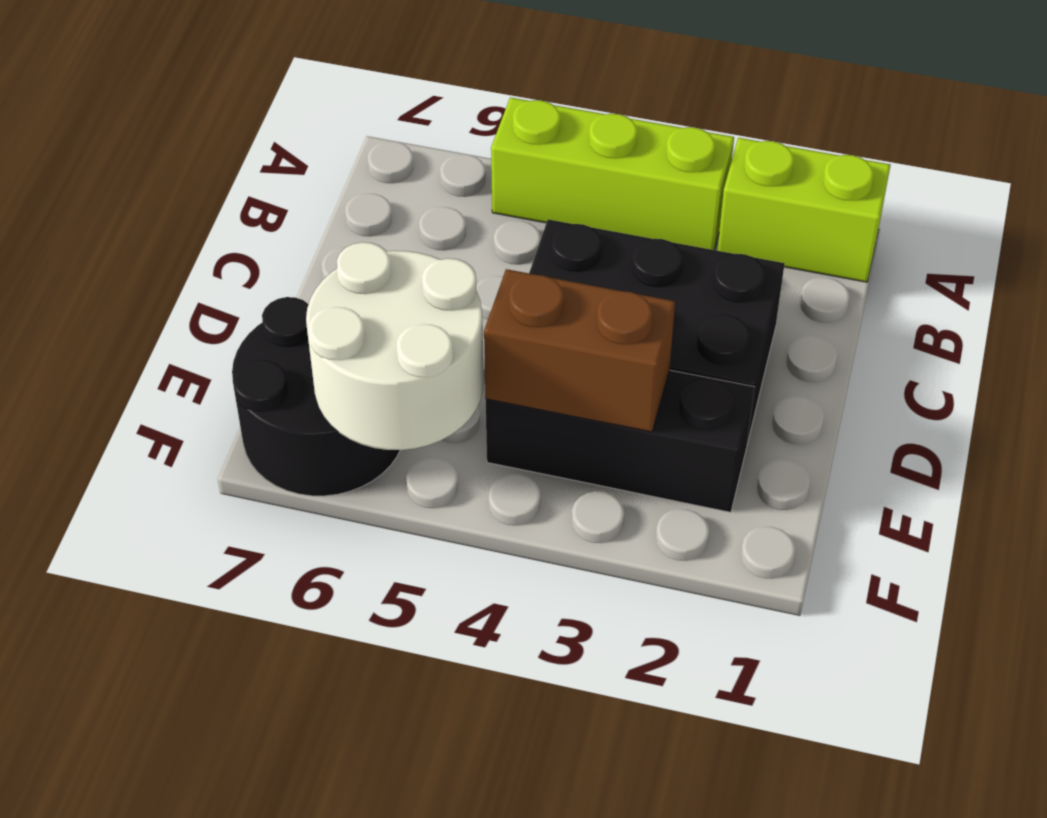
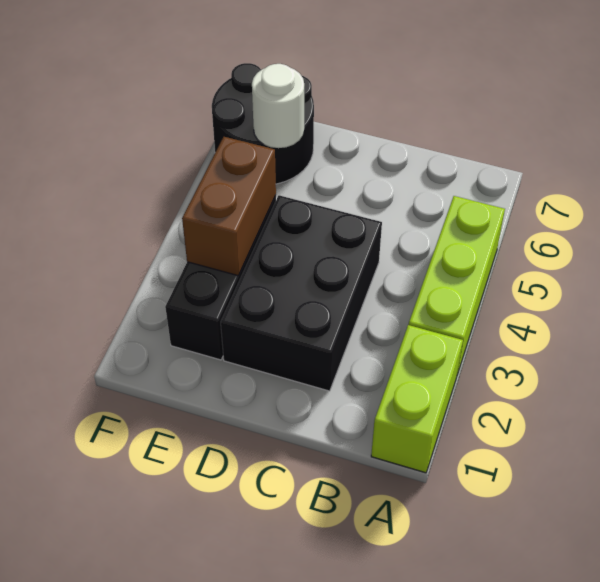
white round brick E5:F6 level 2 -> white round brick E6 level 2

